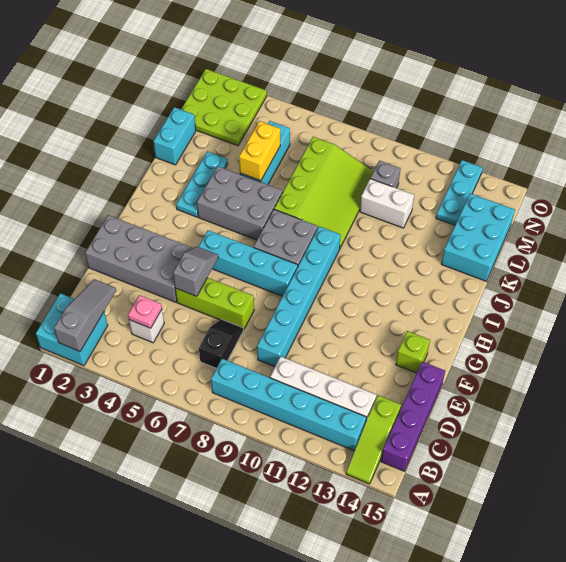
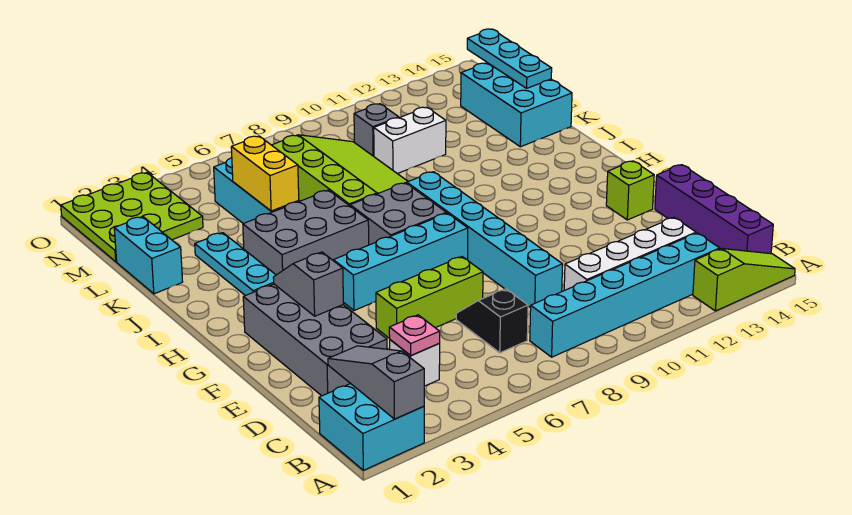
lime slope A14:C14 level 1 top C -> lime slope A13:A15 level 1 top 13
grey brick E1:F4 level 1 -> grey brick D2:G3 level 1
grey slope E5:F5 level 2 top E -> grey slope F3:G3 level 2 top F
cyan plate M13:O13 level 1 -> cyan plate L15:N15 level 2

